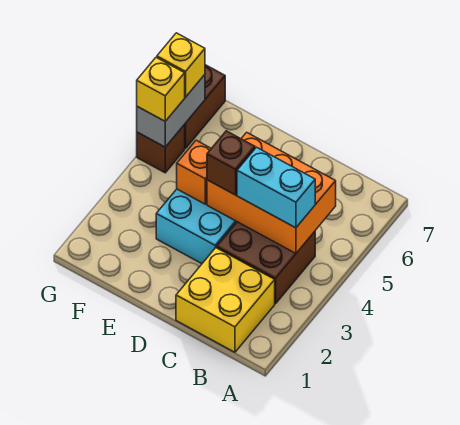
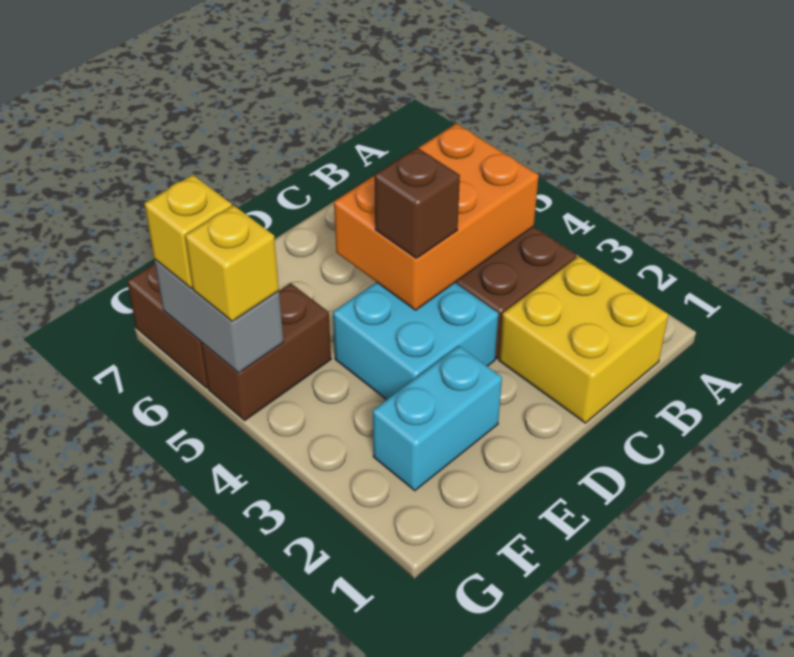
cyan brick B4:C4 level 3 -> cyan brick E2:F2 level 1
orange brick E4 level 2 -> none
brown brick G5 level 1 -> brown brick F5:G5 level 1

